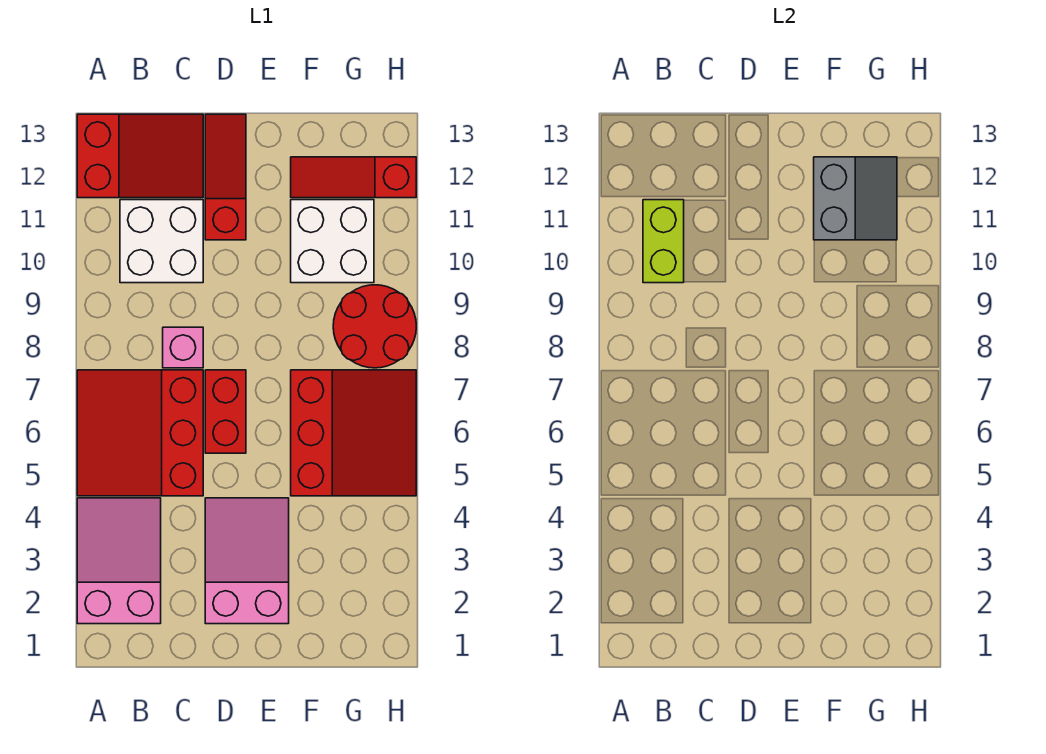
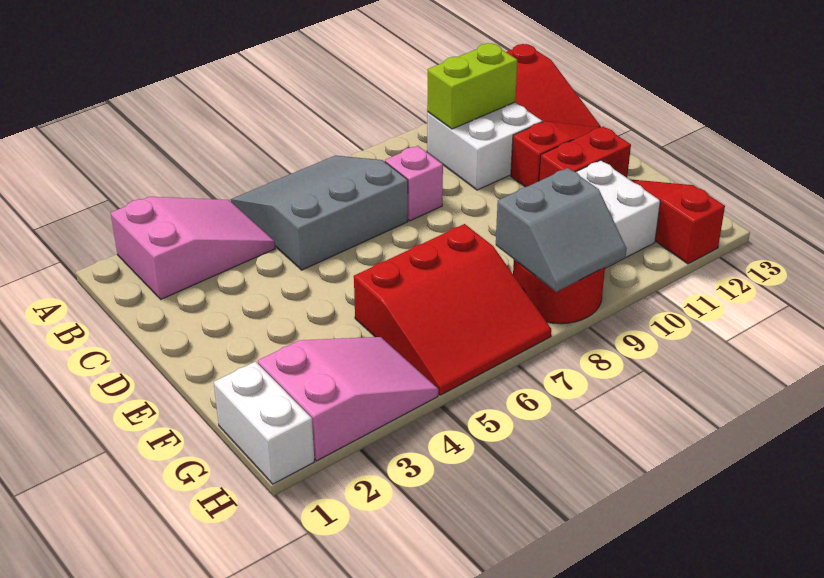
red slope A5:C7 level 1 top C -> grey slope A5:C7 level 1 top C
pink slope D2:E4 level 1 top 2 -> pink slope G2:H4 level 1 top 2
red brick D6:D7 level 1 -> red brick E11:E12 level 1
grey slope F11:G12 level 2 top F -> grey slope G8:H9 level 2 top G
none -> white brick G1:H1 level 1

